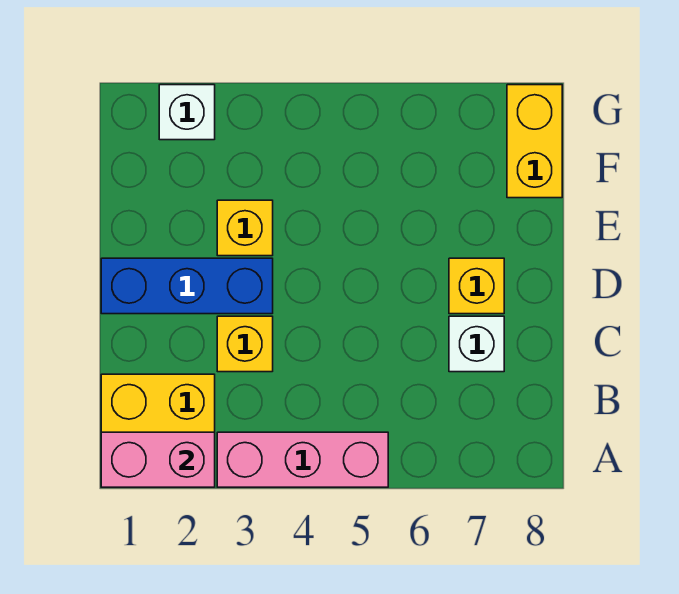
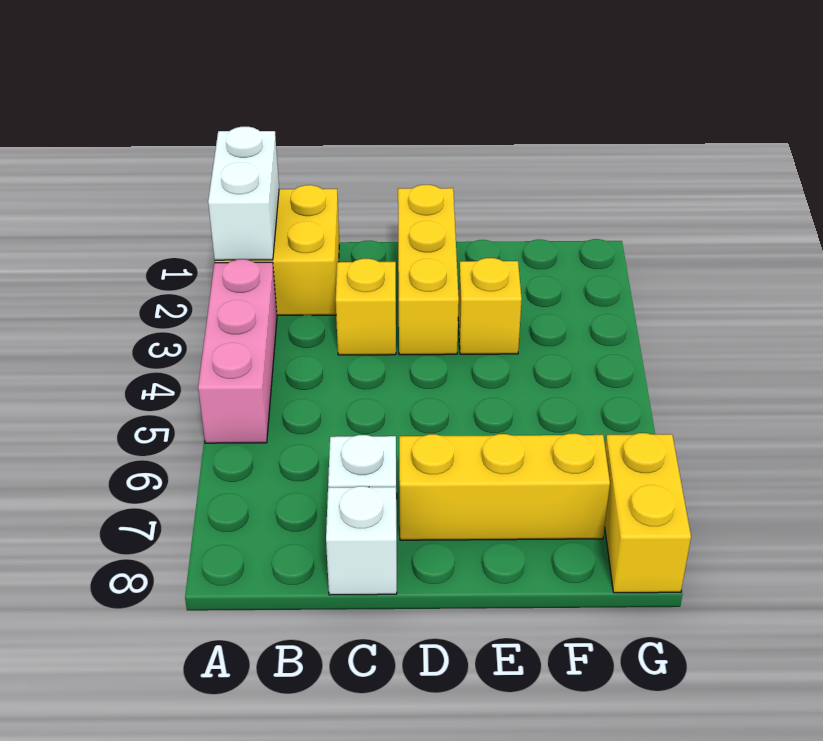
pink brick A1:A2 level 2 -> white brick A1:A2 level 2
blue brick D1:D3 level 1 -> yellow brick D1:D3 level 1
yellow brick D7 level 1 -> yellow brick D7:F7 level 1
yellow brick F8:G8 level 1 -> yellow brick G7:G8 level 1
white brick G2 level 1 -> white brick C8 level 1

